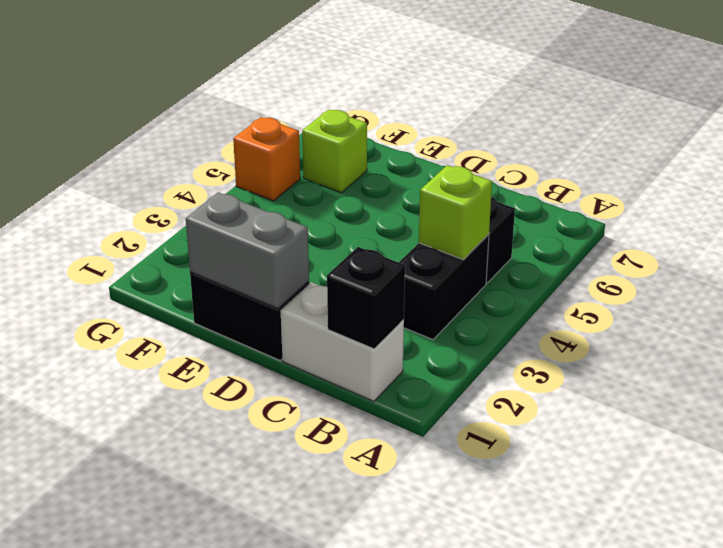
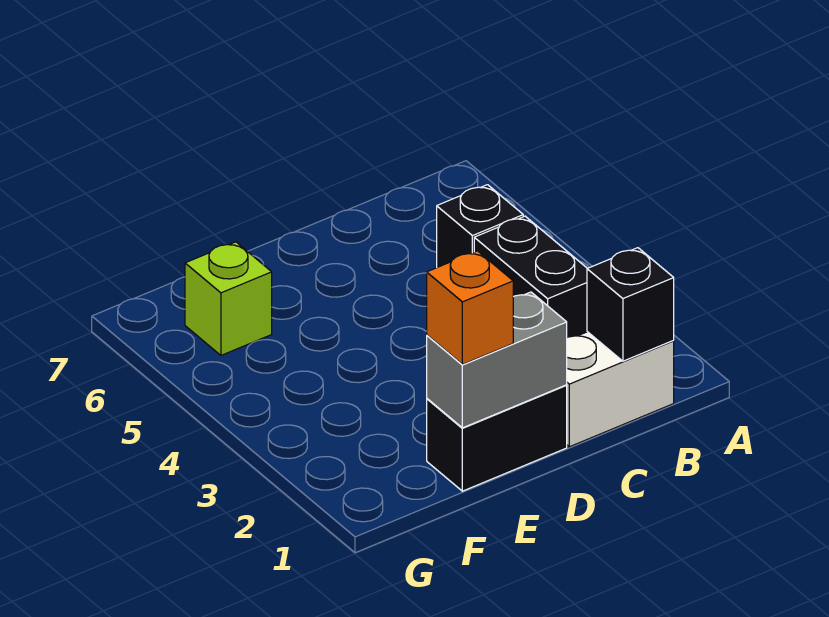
lime brick B4 level 2 -> none
orange brick G5 level 1 -> orange brick E1 level 3

